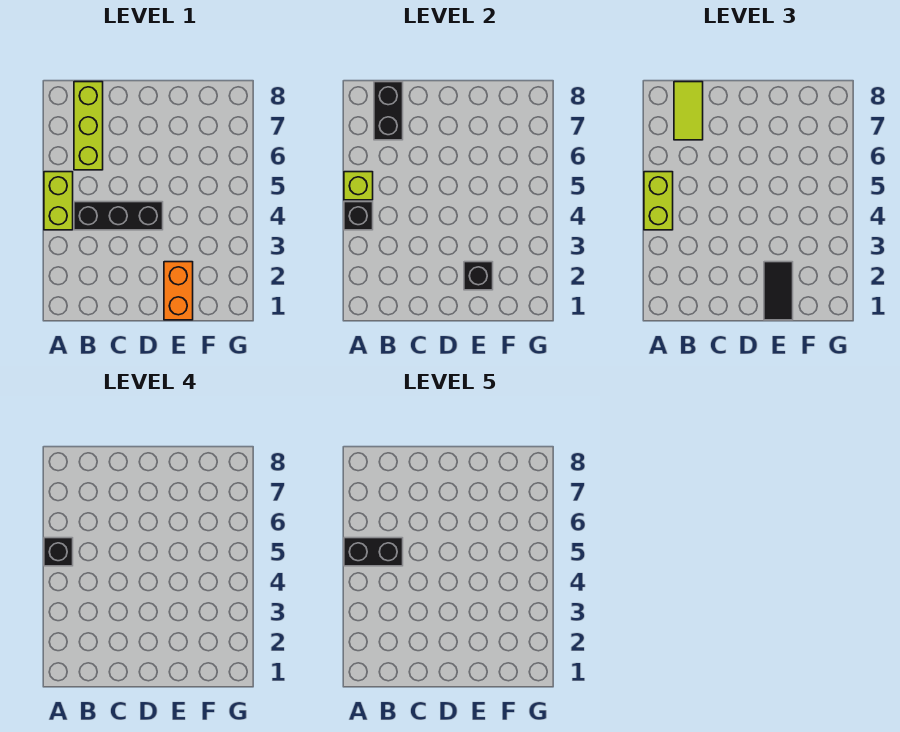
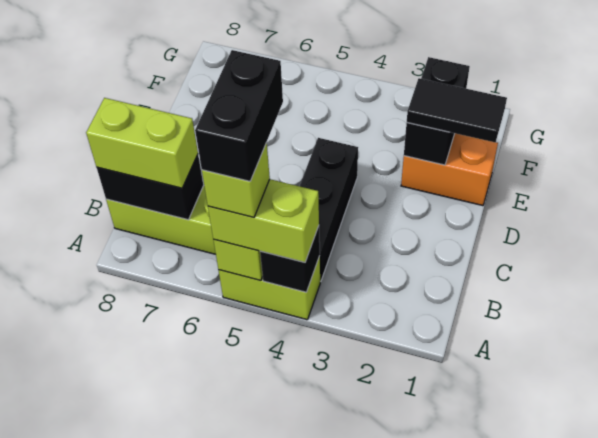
black brick A5 level 4 -> lime brick A5 level 4
lime tile B7:B8 level 3 -> lime brick B7:B8 level 3
black brick E2 level 2 -> black brick E2:F2 level 2

